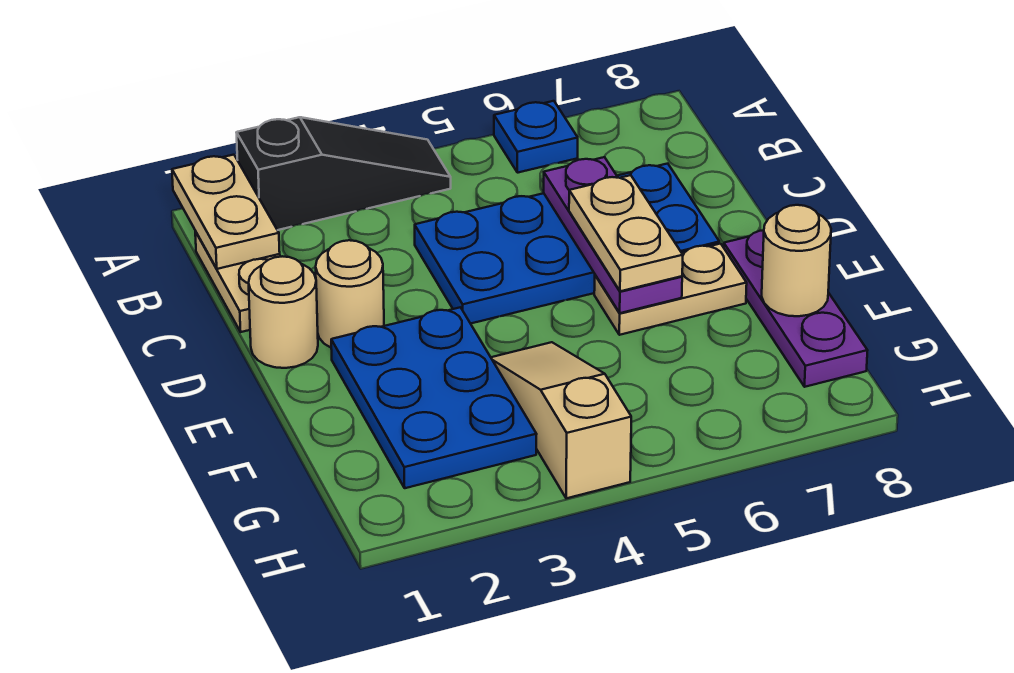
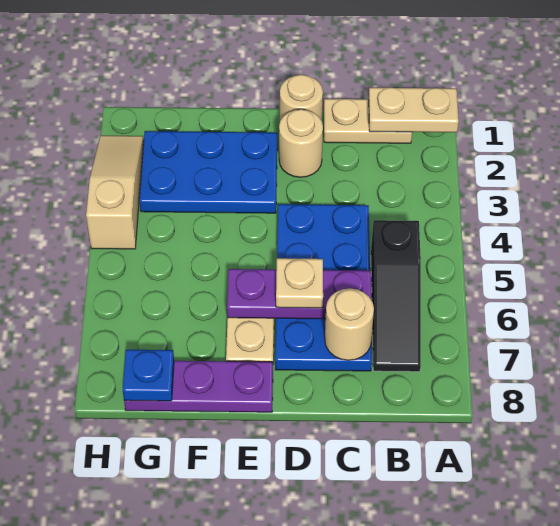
black slope A2:A4 level 1 top 2 -> black slope B5:B7 level 1 top 5
blue plate A6 level 1 -> blue plate G8 level 2
tan plate D6:E6 level 3 -> tan plate D6 level 3
tan slope F4:H4 level 1 top H -> tan slope H2:H4 level 1 top 4
tan round brick F8 level 2 -> tan round brick C7 level 2

